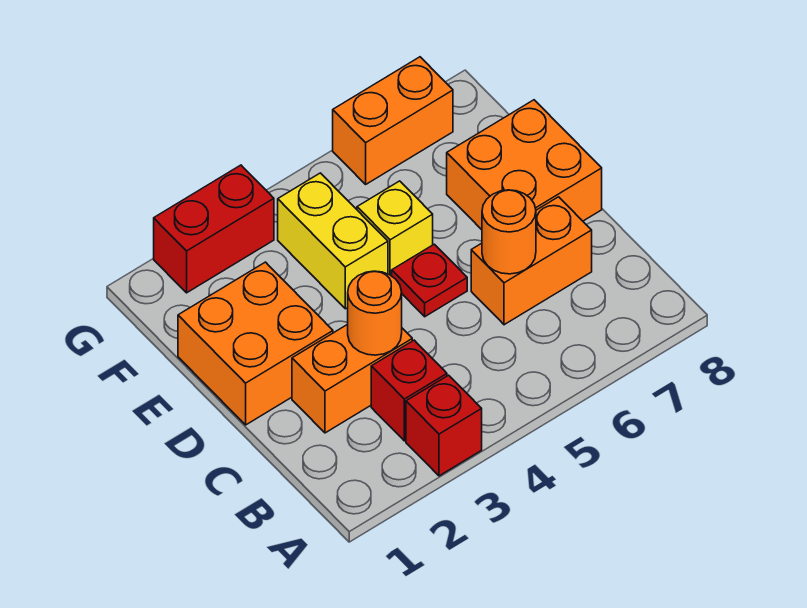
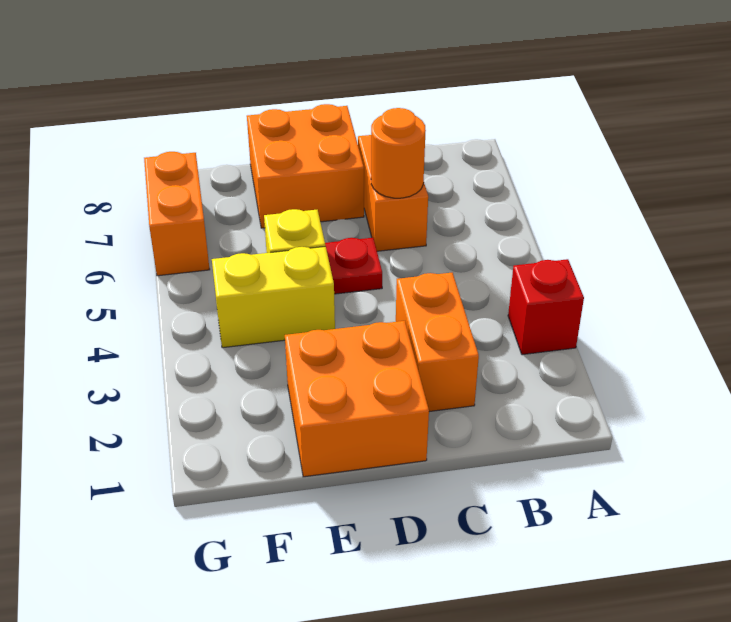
red brick B3 level 1 -> none
orange round brick C3 level 2 -> none
red brick G2:G3 level 1 -> none

